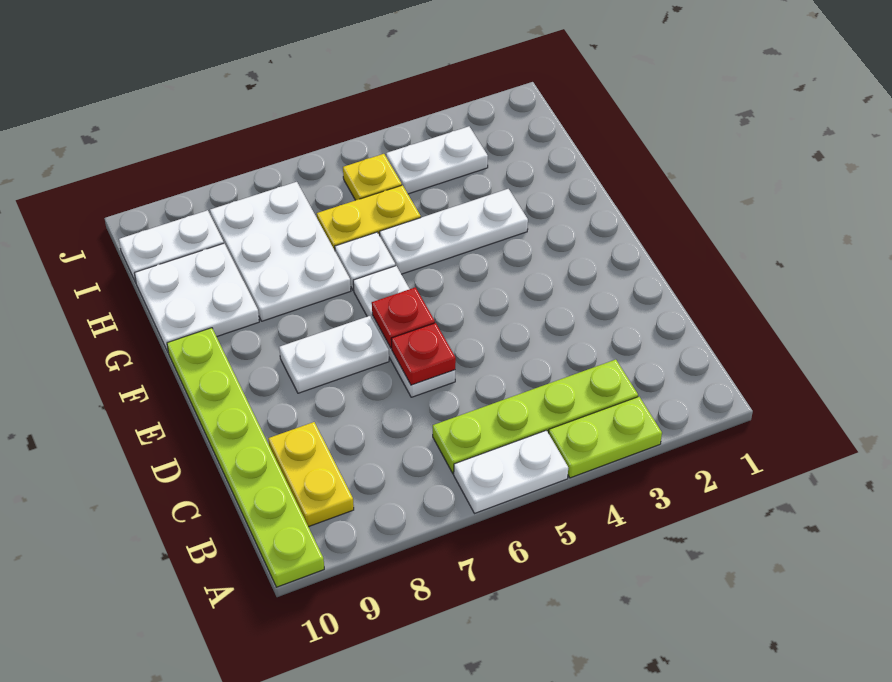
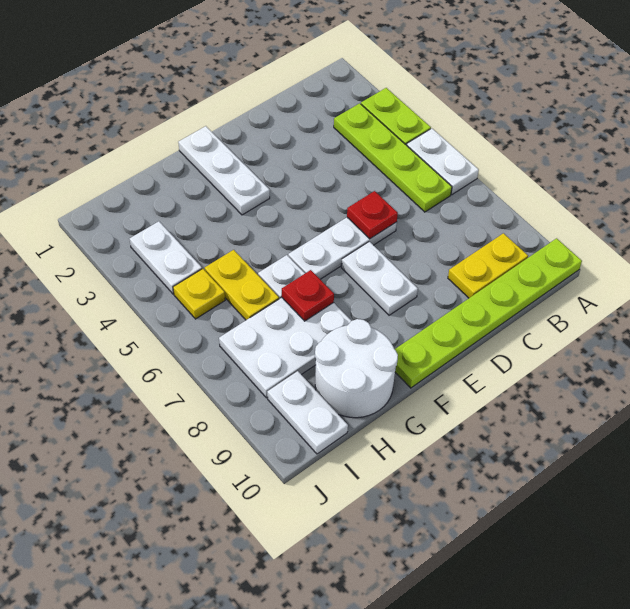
red plate E6 level 2 -> red plate G7 level 2
white plate G3:G5 level 1 -> white plate F1:F3 level 1
white plate G9:H10 level 1 -> white round brick G9:H10 level 1

